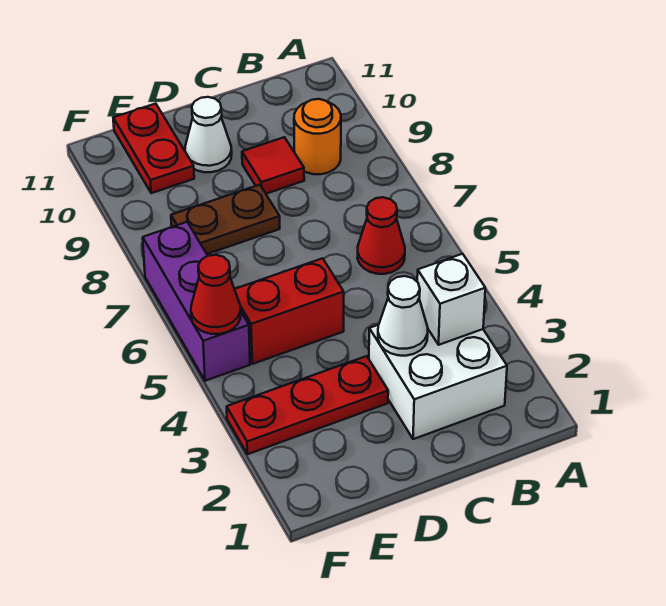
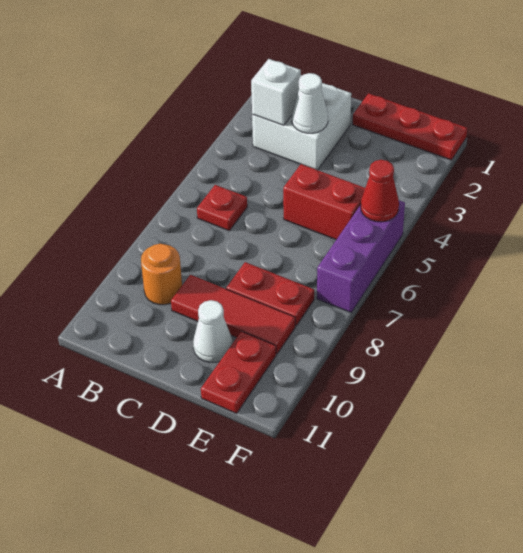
red cone B6 level 1 -> red plate B6 level 1
red tile C9 level 1 -> red tile C9:E9 level 1
red plate D3:F3 level 1 -> red plate D1:F1 level 1
brown plate D8:E8 level 1 -> red plate D8:E8 level 1

